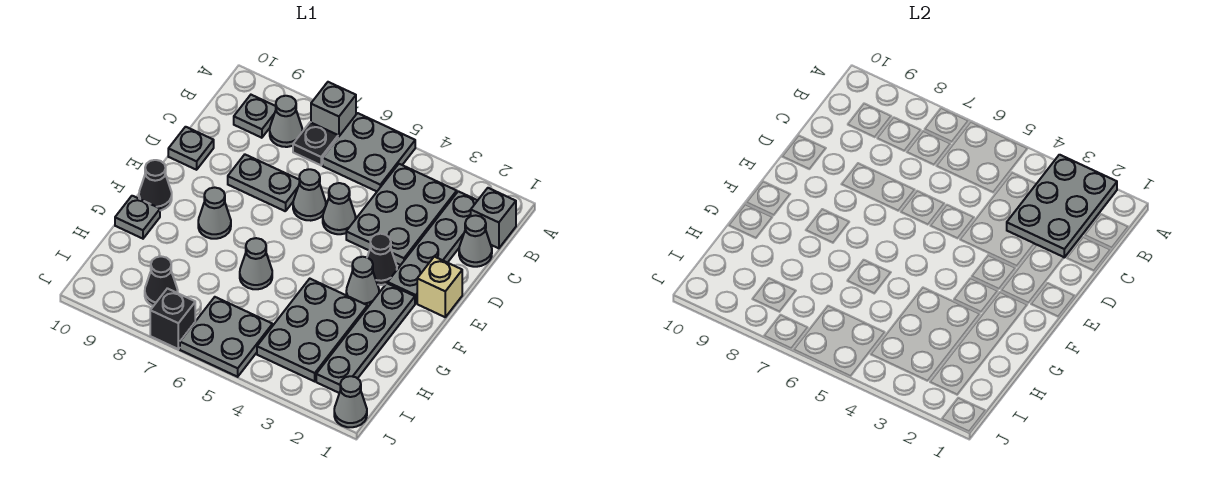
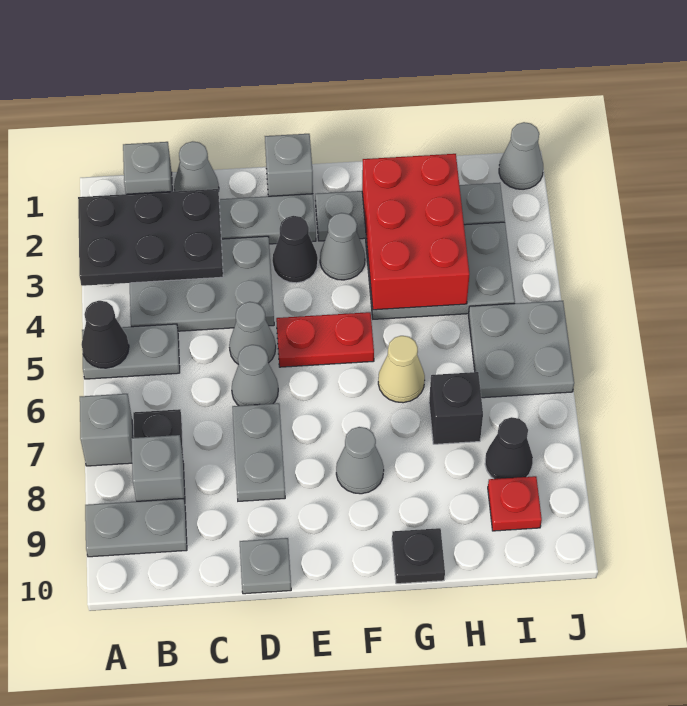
grey plate A2:C3 level 2 -> black plate A2:C3 level 2
grey plate A5:B6 level 1 -> grey plate A5:B5 level 1
grey cone B8 level 1 -> grey brick B8 level 1
grey plate B9 level 1 -> grey plate A9:B9 level 1
tan brick E1 level 1 -> grey brick E1 level 1
none -> red plate E5:F5 level 1
black cone F10 level 1 -> black cone A5 level 2
none -> red brick G2:H4 level 2
grey cone G6 level 1 -> tan cone G6 level 1
grey plate G10 level 1 -> black plate G10 level 1
none -> red plate I9 level 1
black brick J7 level 1 -> black brick H7 level 1

